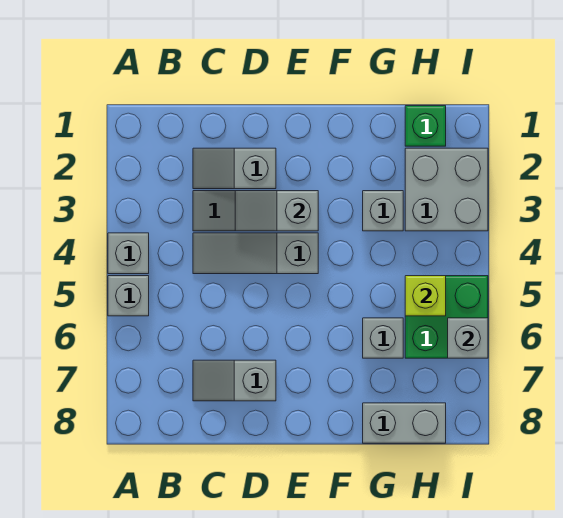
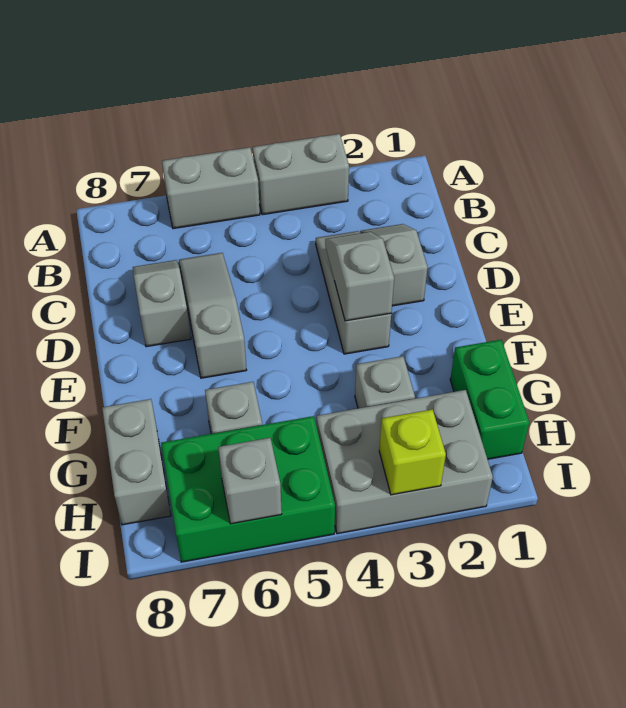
grey brick A4 level 1 -> grey brick A3:A4 level 1
grey brick A5 level 1 -> grey brick A5:A6 level 1
grey slope C4:E4 level 1 top E -> grey slope C6:E6 level 1 top E
green brick H1 level 1 -> green brick G1:H1 level 1
grey brick H2:I3 level 1 -> grey brick H2:I4 level 1
green brick H5:I6 level 1 -> green brick H5:I7 level 1
lime brick H5 level 2 -> lime brick I3 level 2

